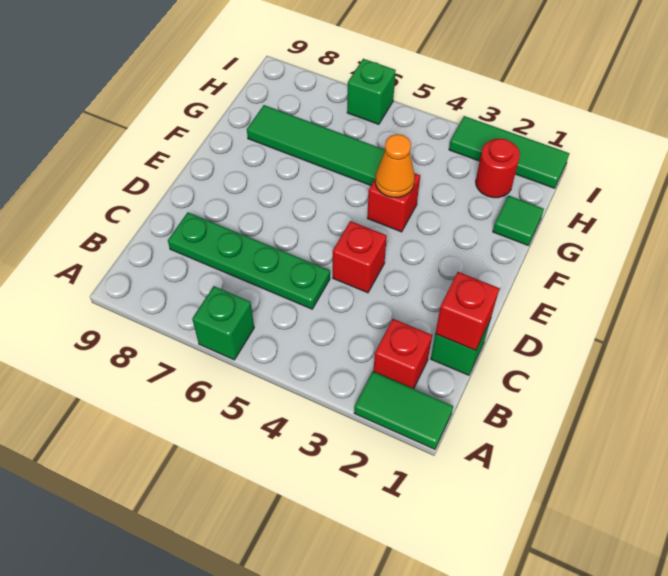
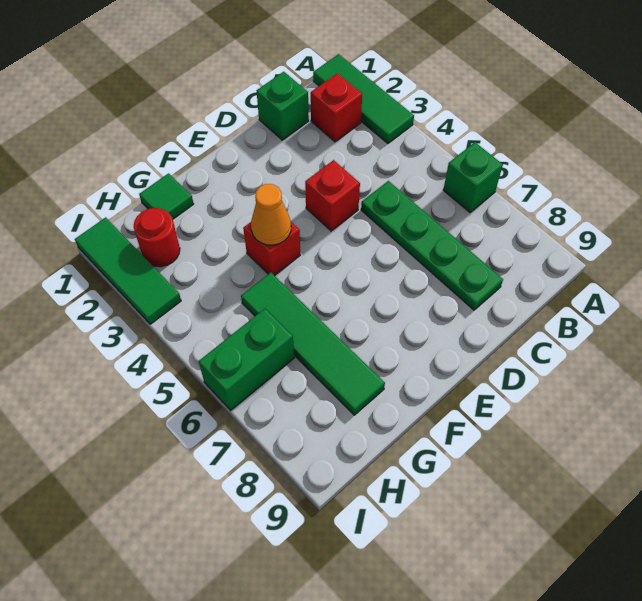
green tile A1:A2 level 1 -> green tile A1:A3 level 1
red brick C1 level 2 -> none
green brick I6 level 1 -> green brick H6:I6 level 1

